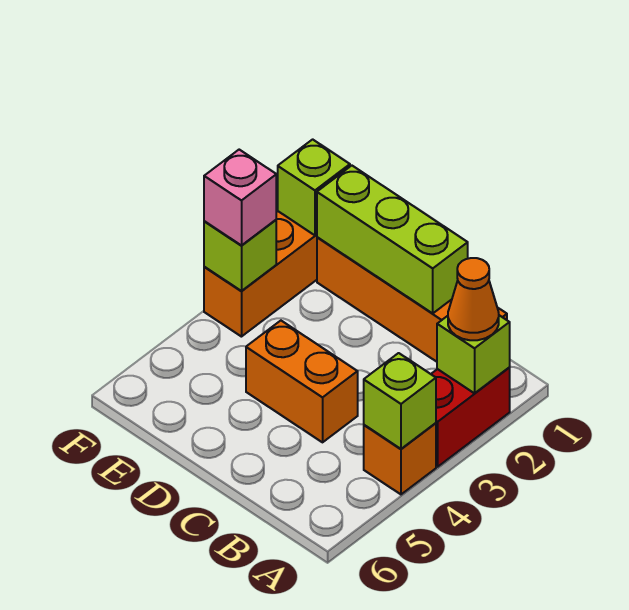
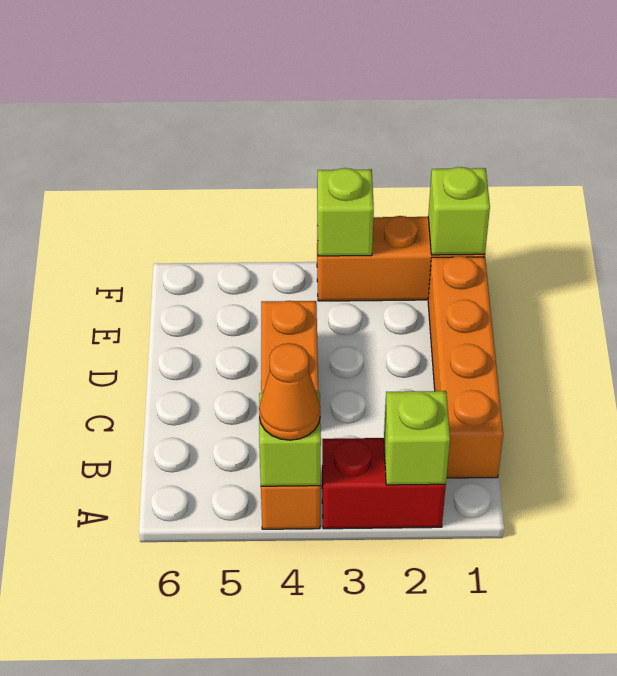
orange cone A2 level 3 -> orange cone A4 level 3
lime brick C1:E1 level 2 -> none
pink brick F3 level 3 -> none

